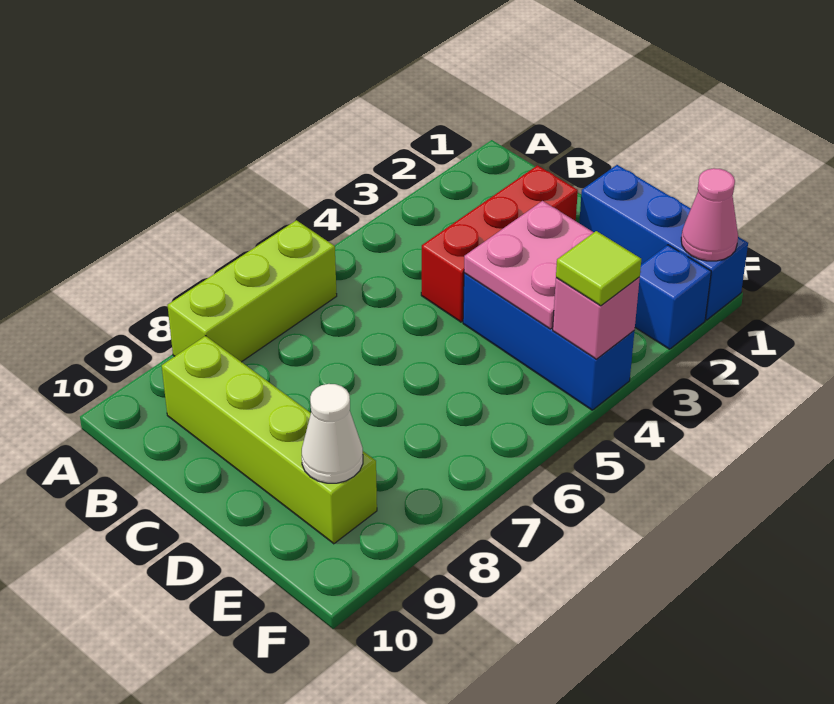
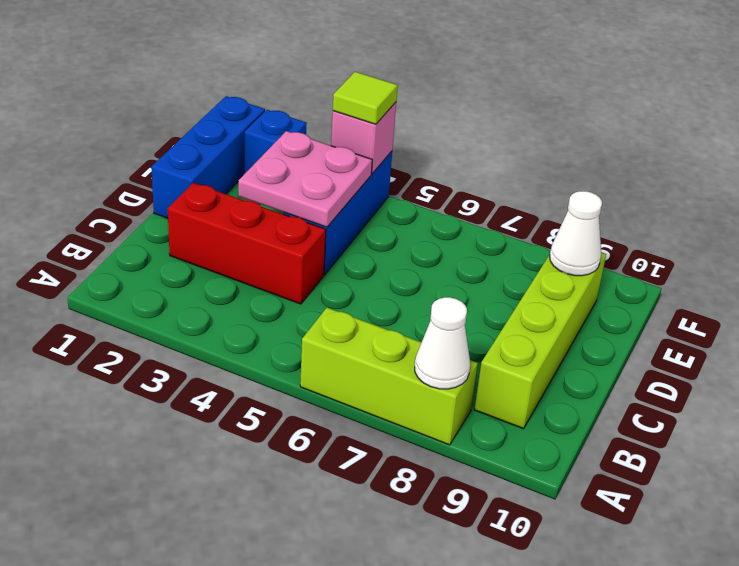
none -> white cone A8 level 2
pink cone F1 level 2 -> none

